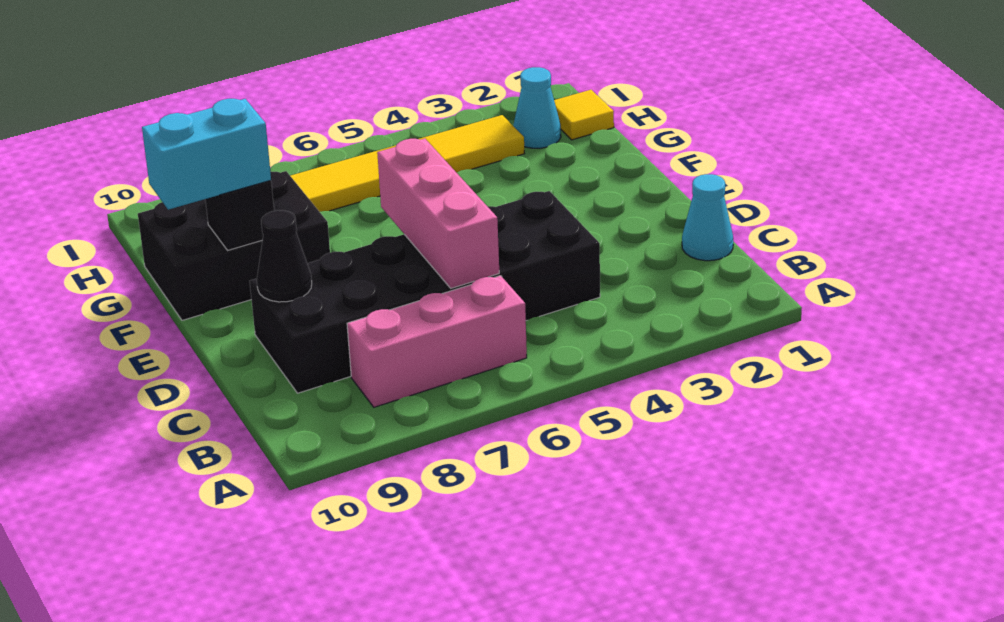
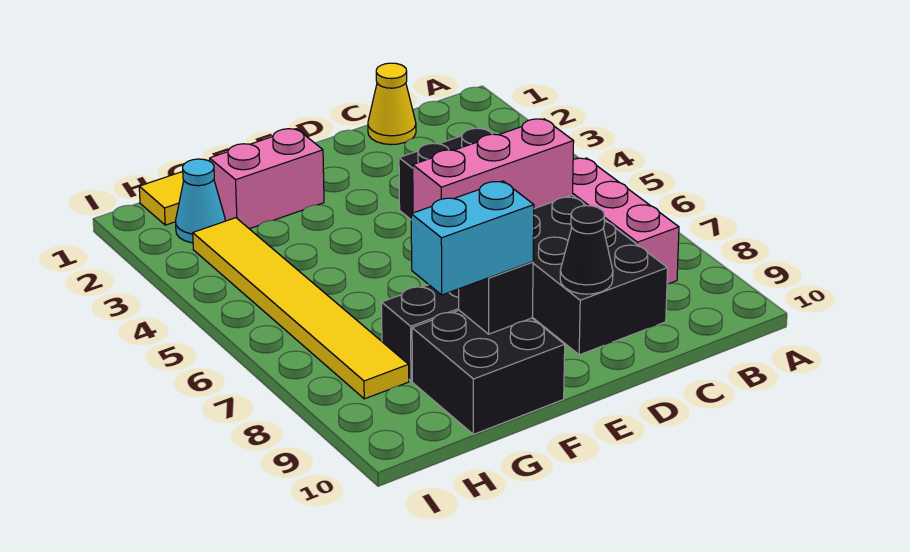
cyan cone C1 level 1 -> yellow cone C1 level 1
none -> pink brick F2:G2 level 1
cyan brick F9:F10 level 3 -> cyan brick F9:G9 level 3

